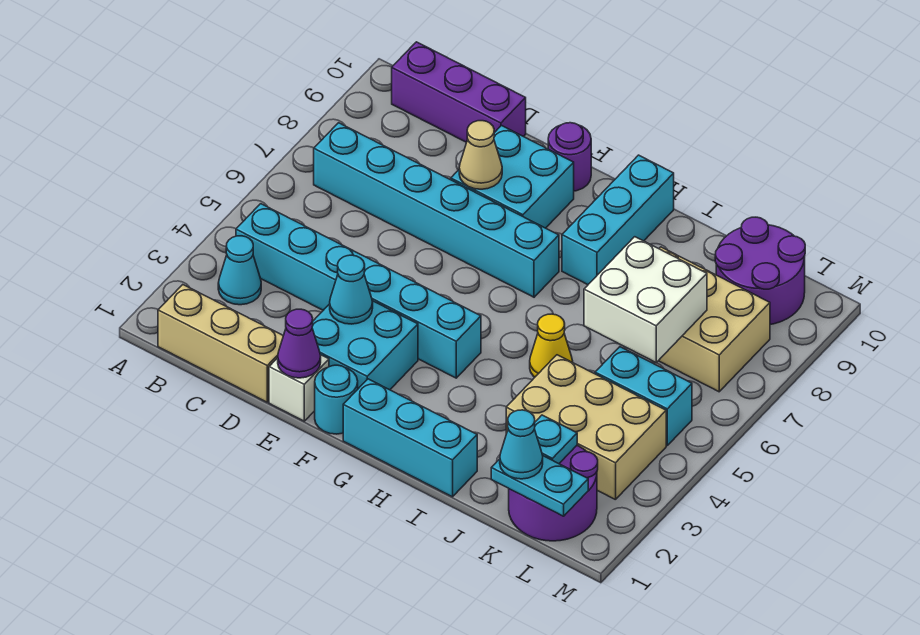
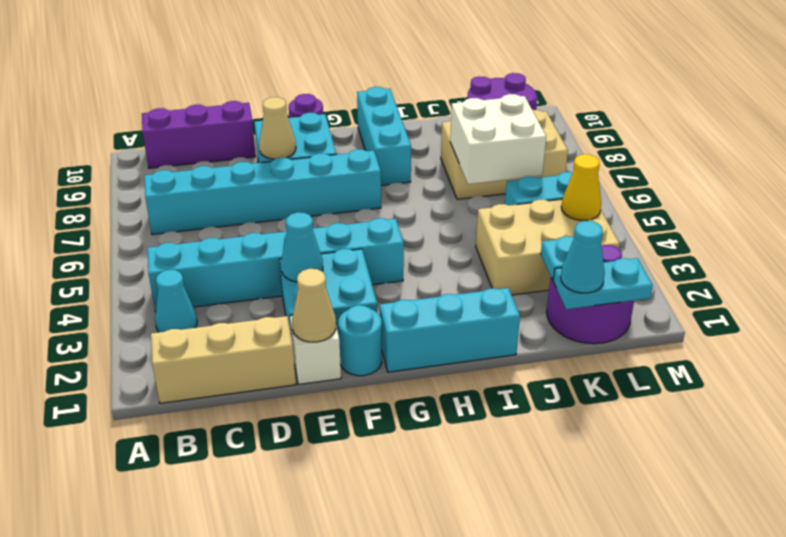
purple cone E1 level 2 -> tan cone E1 level 2
yellow cone I5 level 1 -> yellow cone L4 level 2

